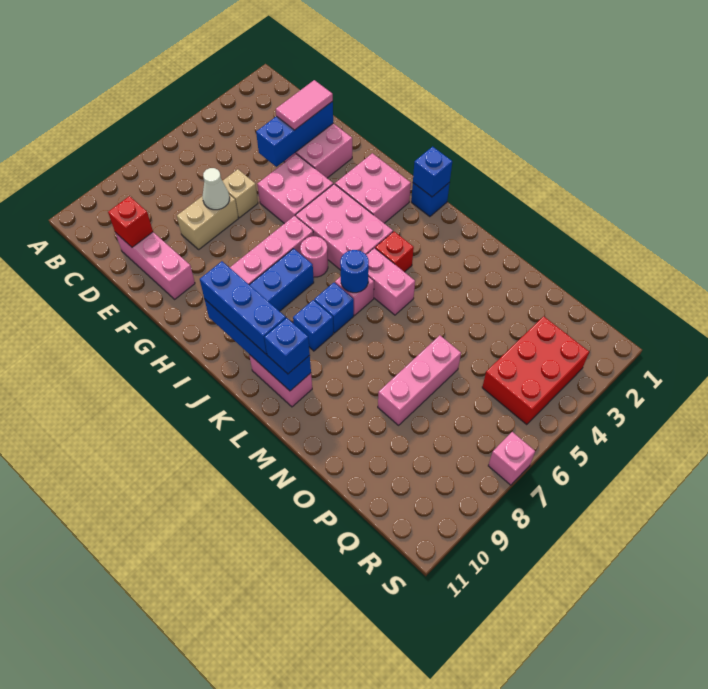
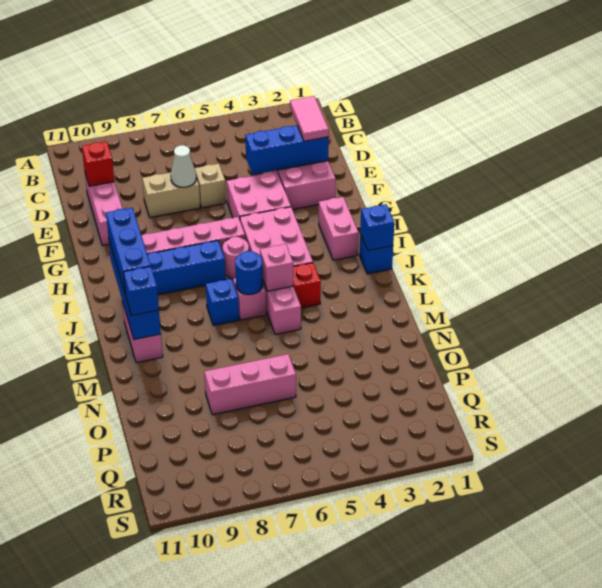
pink tile E2:E3 level 3 -> pink tile D2:E2 level 3
pink brick H2:I3 level 1 -> pink brick H2:I2 level 1
blue brick K8 level 1 -> none
red brick Q3:R5 level 1 -> none
pink brick S7 level 1 -> pink brick K5 level 2

